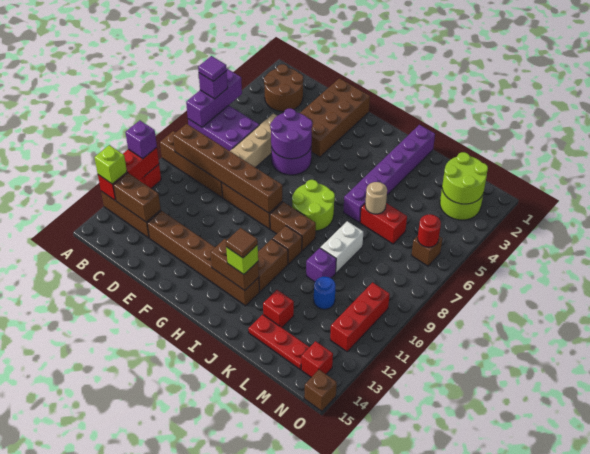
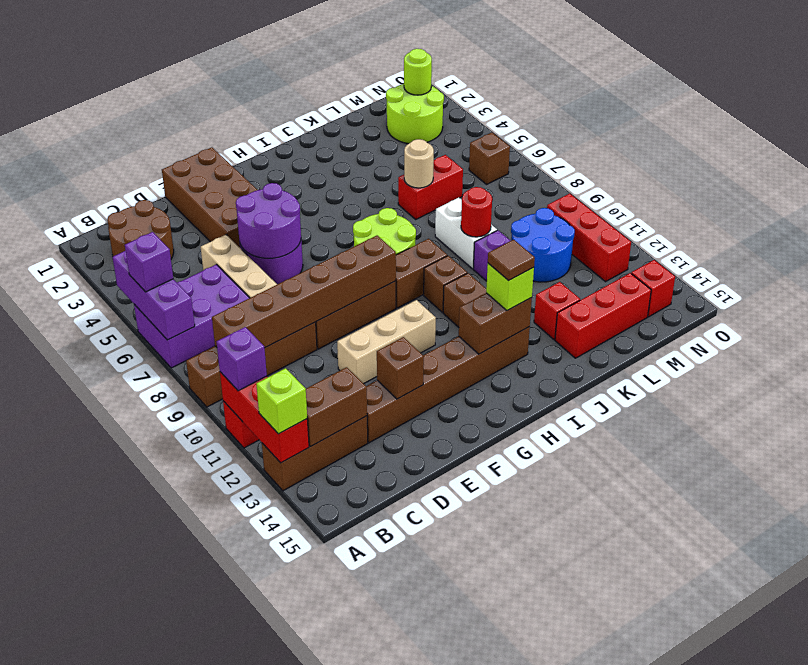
purple tile A6 level 4 -> none
none -> tan brick E11:G11 level 1
purple brick J1:J6 level 1 -> none
red plate K14:M14 level 1 -> red brick K14:M14 level 1
blue round brick L11 level 1 -> blue round brick L10:M11 level 1
lime round brick M2:N3 level 2 -> lime round brick N2 level 2
red round brick N6 level 2 -> red round brick K9 level 2
brown brick O15 level 1 -> brown brick E13 level 2

